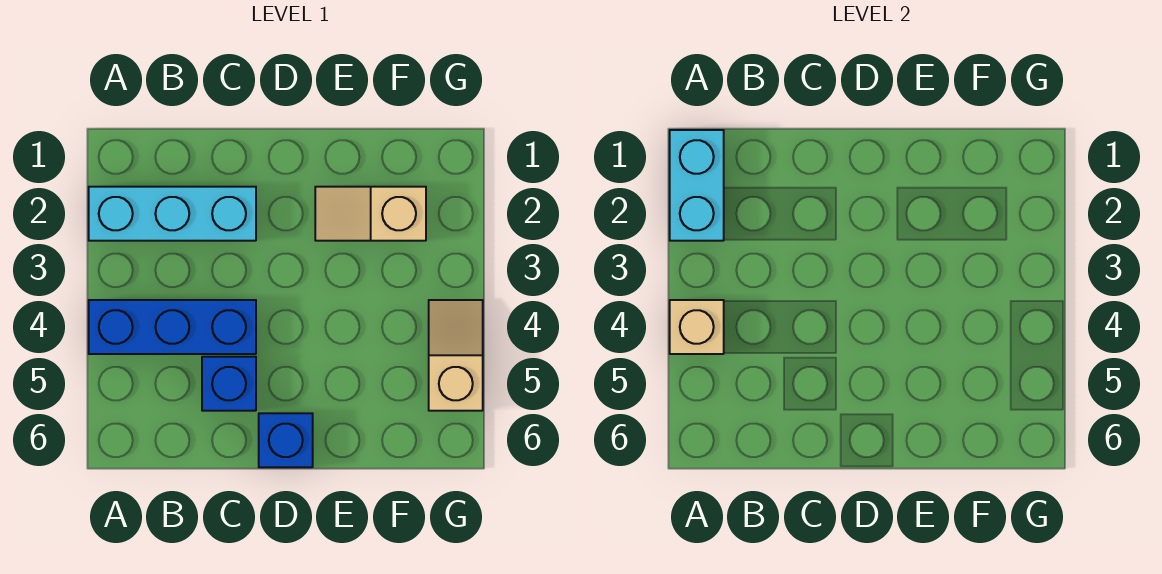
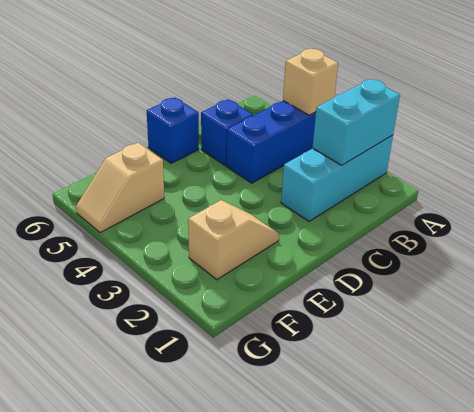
cyan brick A1:A2 level 2 -> cyan brick A2:B2 level 2
tan slope G4:G5 level 1 top 5 -> tan slope F5:G5 level 1 top F

